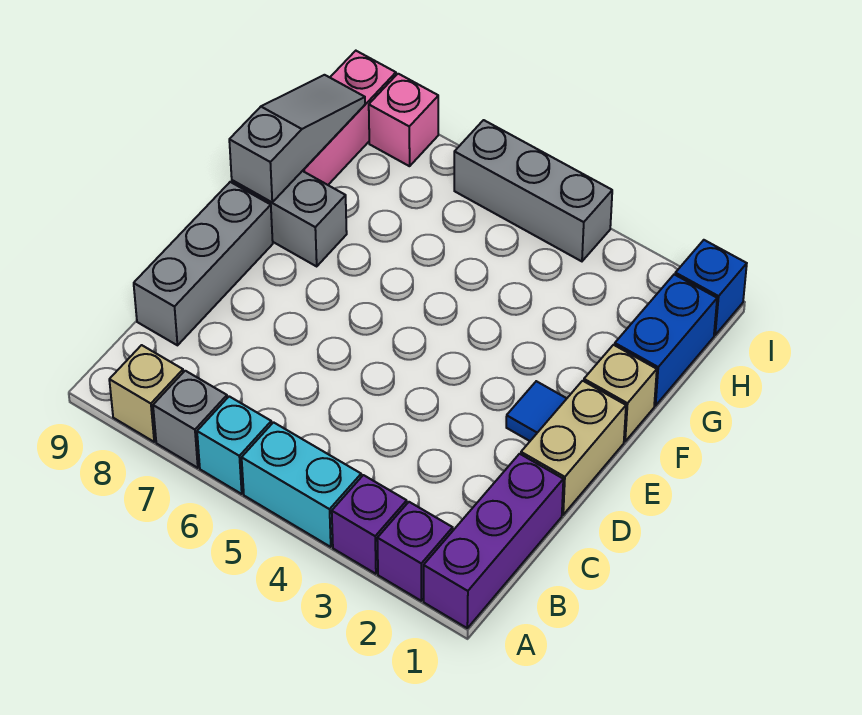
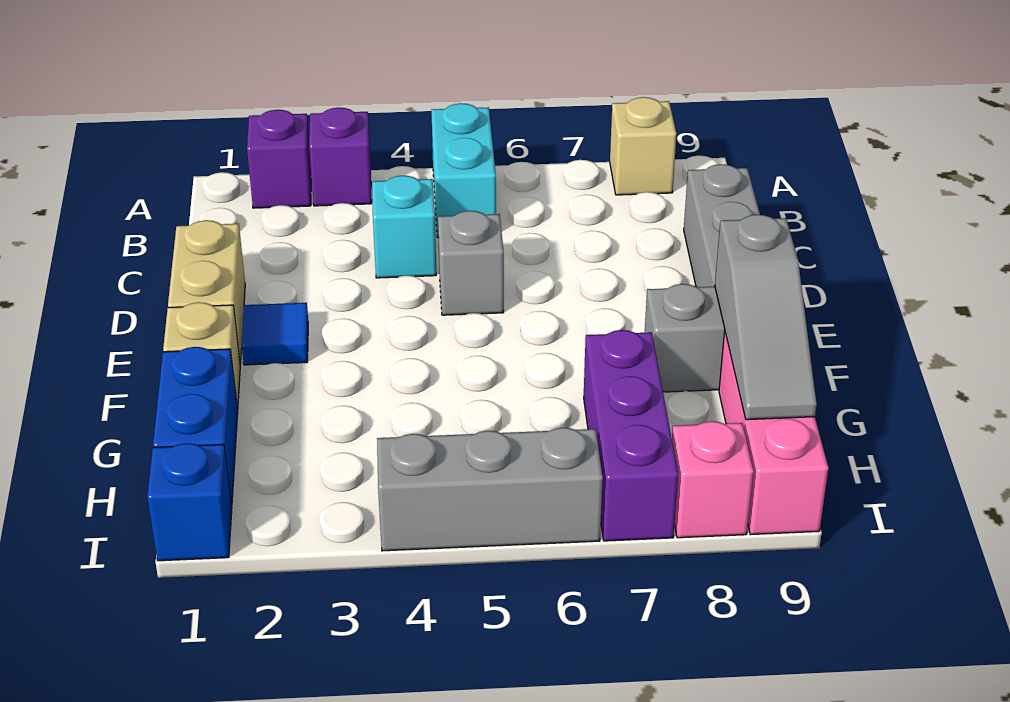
purple brick A1:C1 level 1 -> purple brick G7:I7 level 1
cyan brick A4:A5 level 1 -> cyan brick A5:B5 level 1
cyan brick A6 level 1 -> cyan brick C4 level 1
grey brick A7 level 1 -> grey brick D5 level 1

